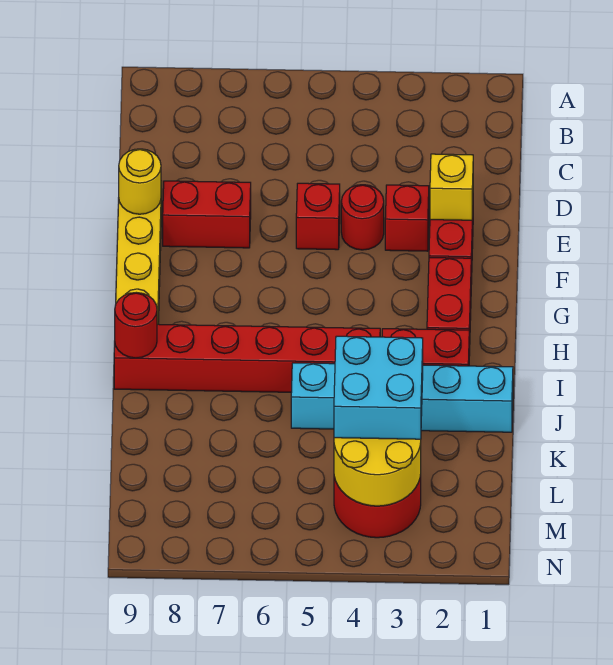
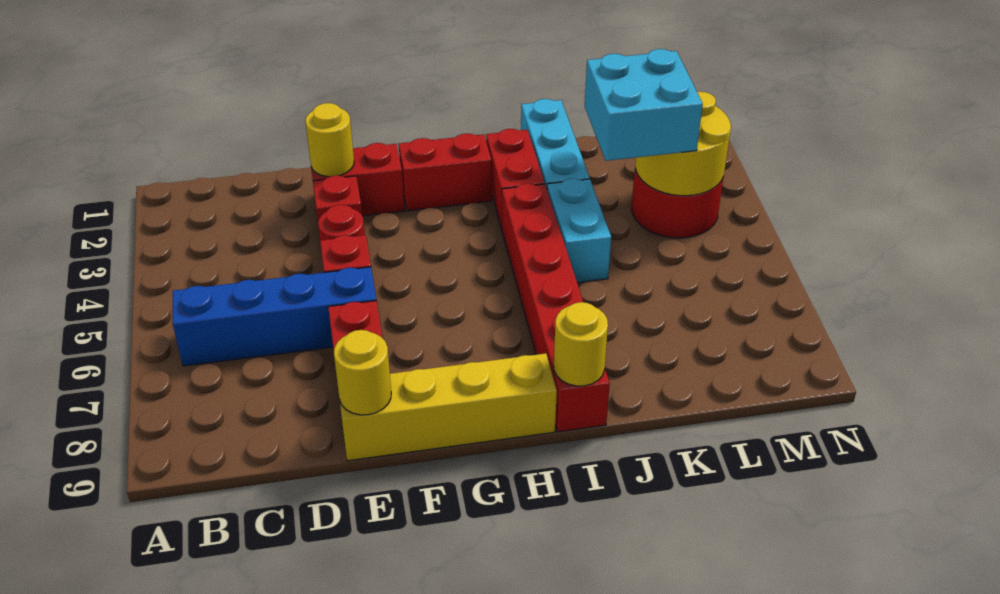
none -> blue brick B6:E6 level 1
yellow brick E2 level 2 -> yellow round brick E2 level 2
red round brick I9 level 2 -> yellow round brick I9 level 2

